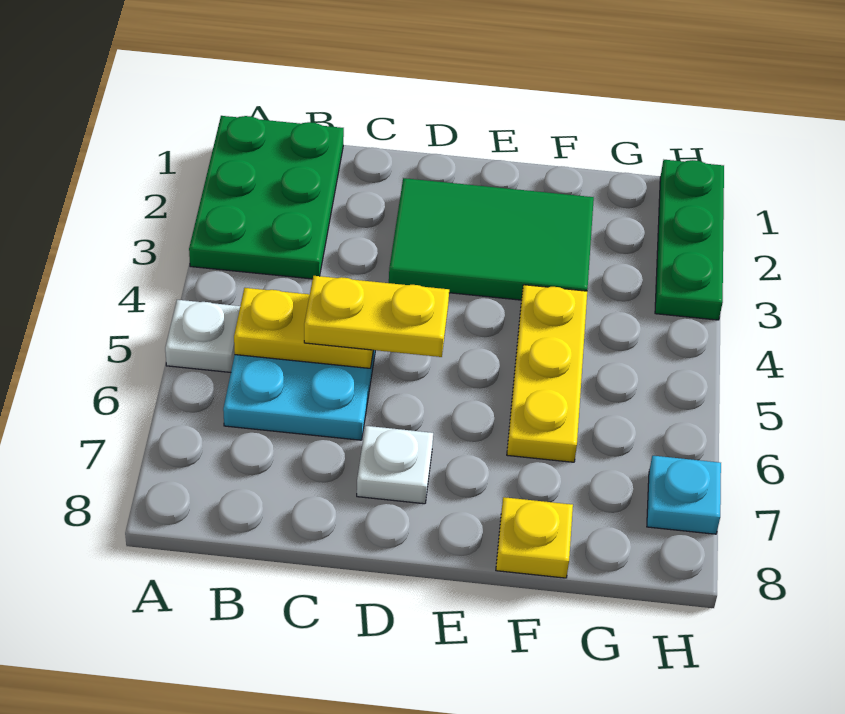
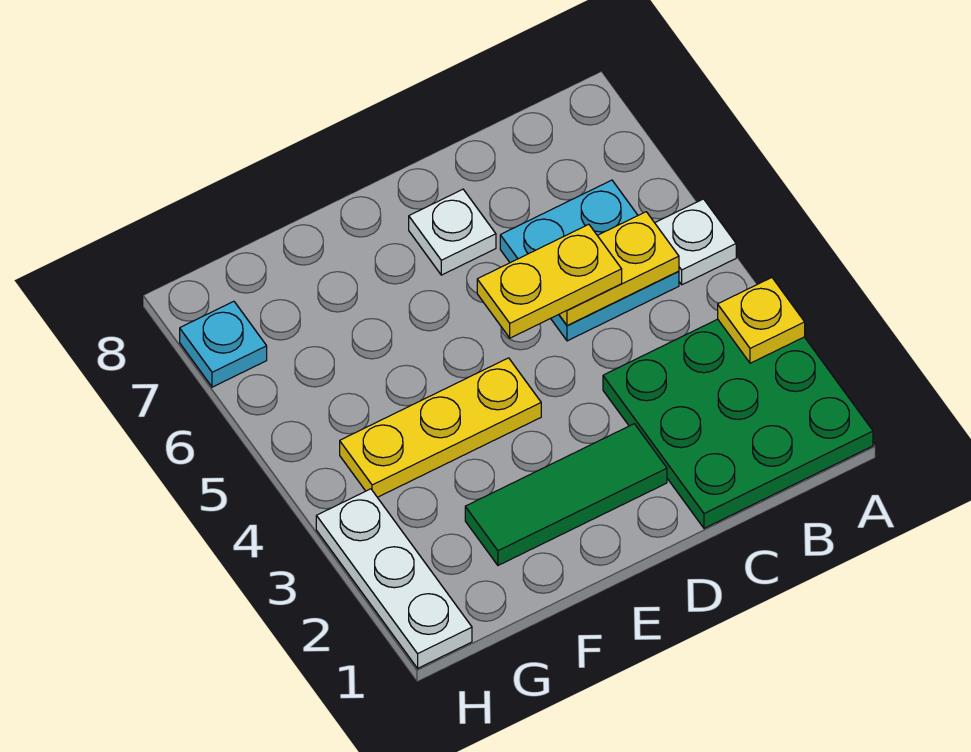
green plate A1:B3 level 1 -> green plate A1:C3 level 1
green tile D2:F3 level 1 -> green tile D2:F2 level 1
yellow plate F4:F6 level 1 -> yellow plate E4:G4 level 1
yellow plate F8 level 1 -> yellow plate A3 level 2
green plate H1:H3 level 1 -> white plate H1:H3 level 1

